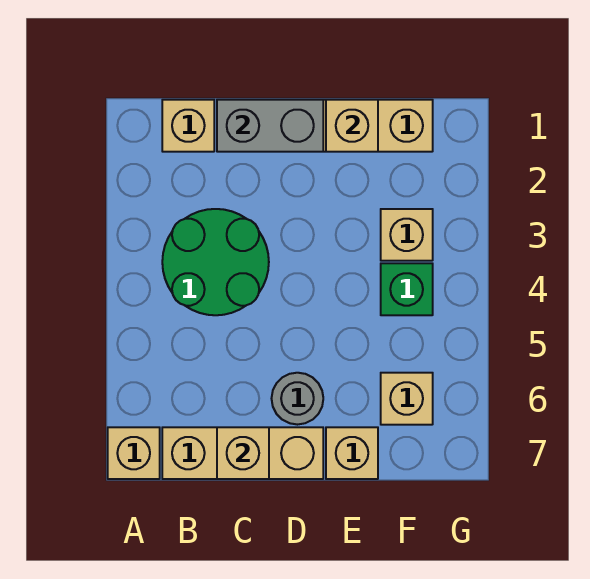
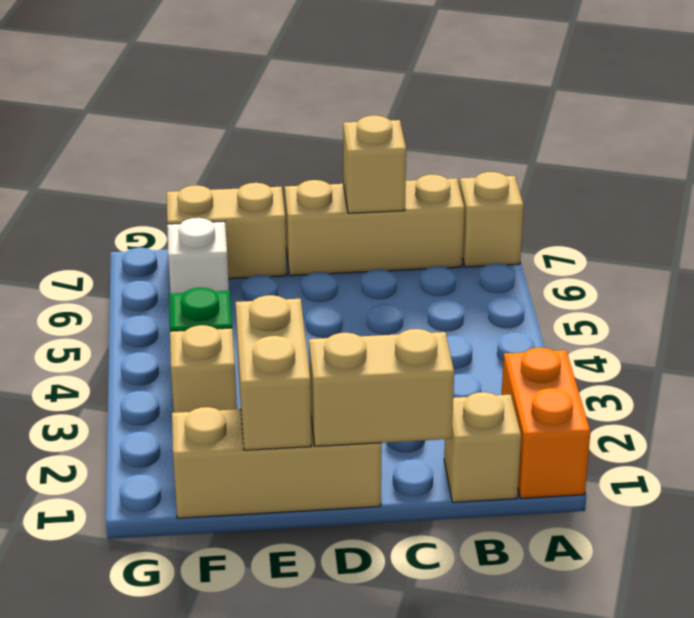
none -> orange brick A1:A2 level 1
green round brick B3:C4 level 1 -> none
grey brick C1:D1 level 2 -> tan brick C1:D1 level 2
grey round brick D6 level 1 -> none
tan brick E1 level 2 -> tan brick E1:E2 level 2
tan brick E7 level 1 -> tan brick E7:F7 level 1
tan brick F6 level 1 -> white brick F6 level 1

